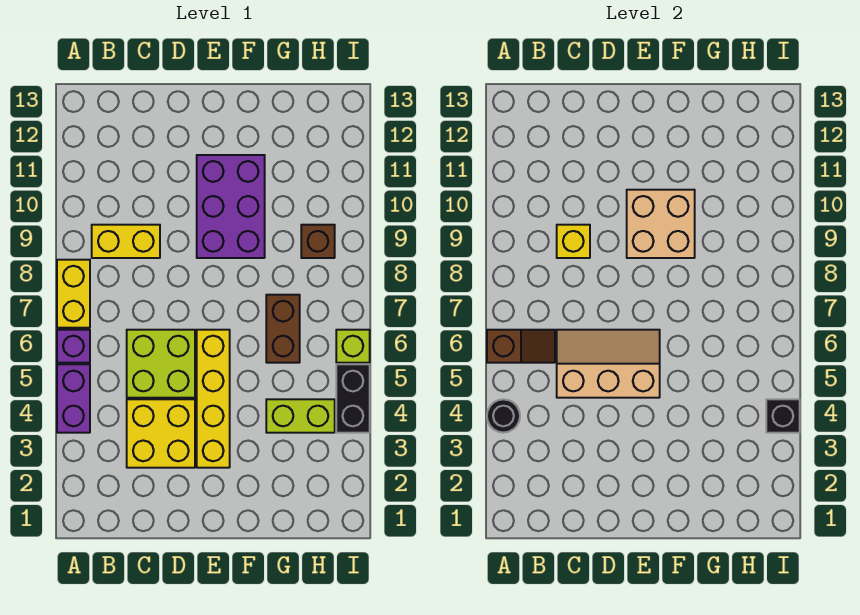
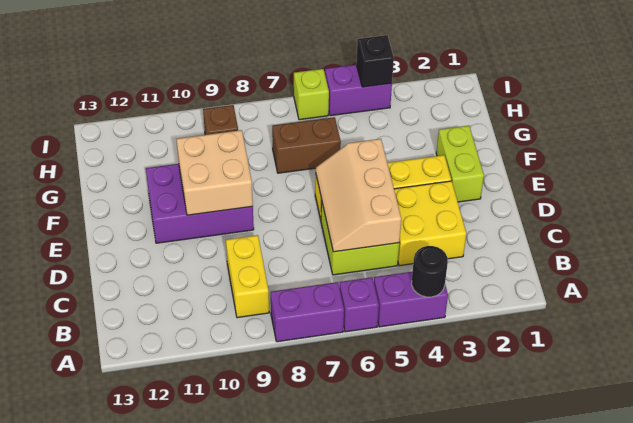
brown slope A6:B6 level 2 top A -> none
yellow brick A7:A8 level 1 -> purple brick A7:A8 level 1
yellow brick C9 level 2 -> none
lime brick G4:H4 level 1 -> lime brick E2:F2 level 1
black brick I4:I5 level 1 -> purple brick I4:I5 level 1

